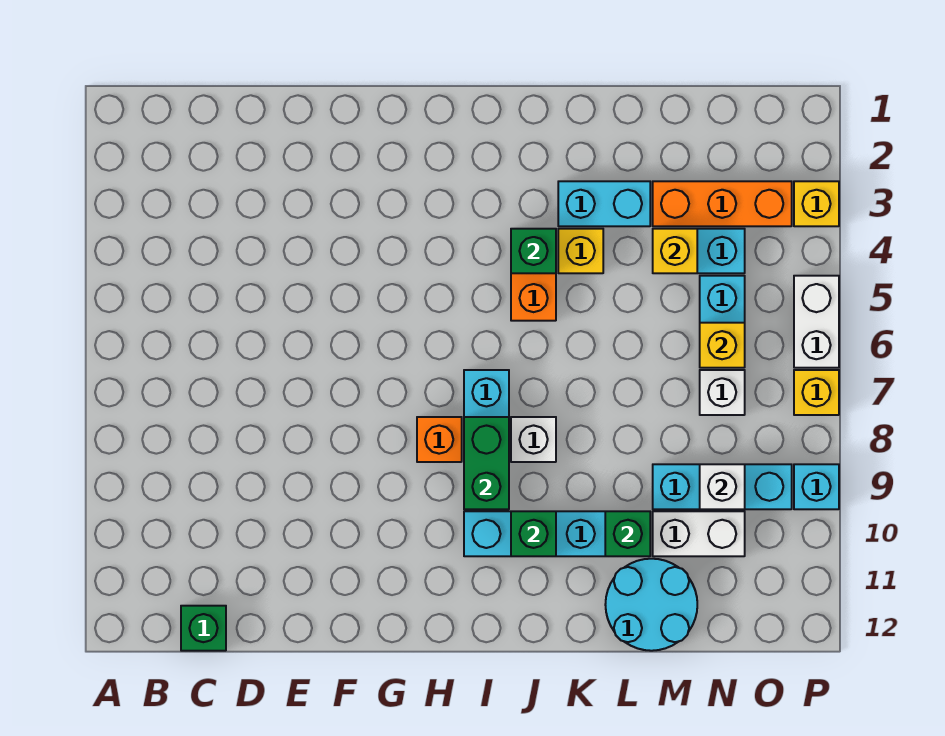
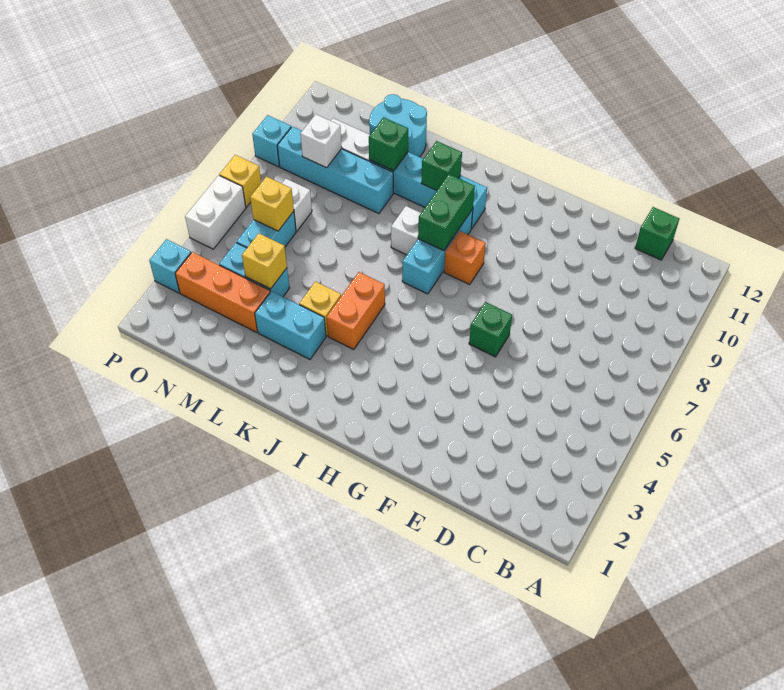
green brick J4 level 2 -> green brick F6 level 1
cyan brick M9:O9 level 1 -> cyan brick L9:O9 level 1
yellow brick P3 level 1 -> cyan brick P3 level 1

